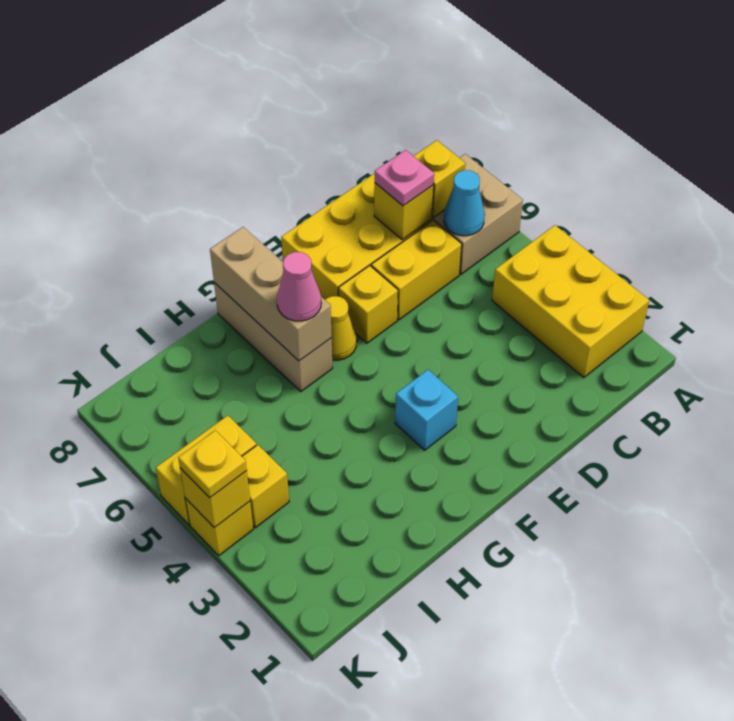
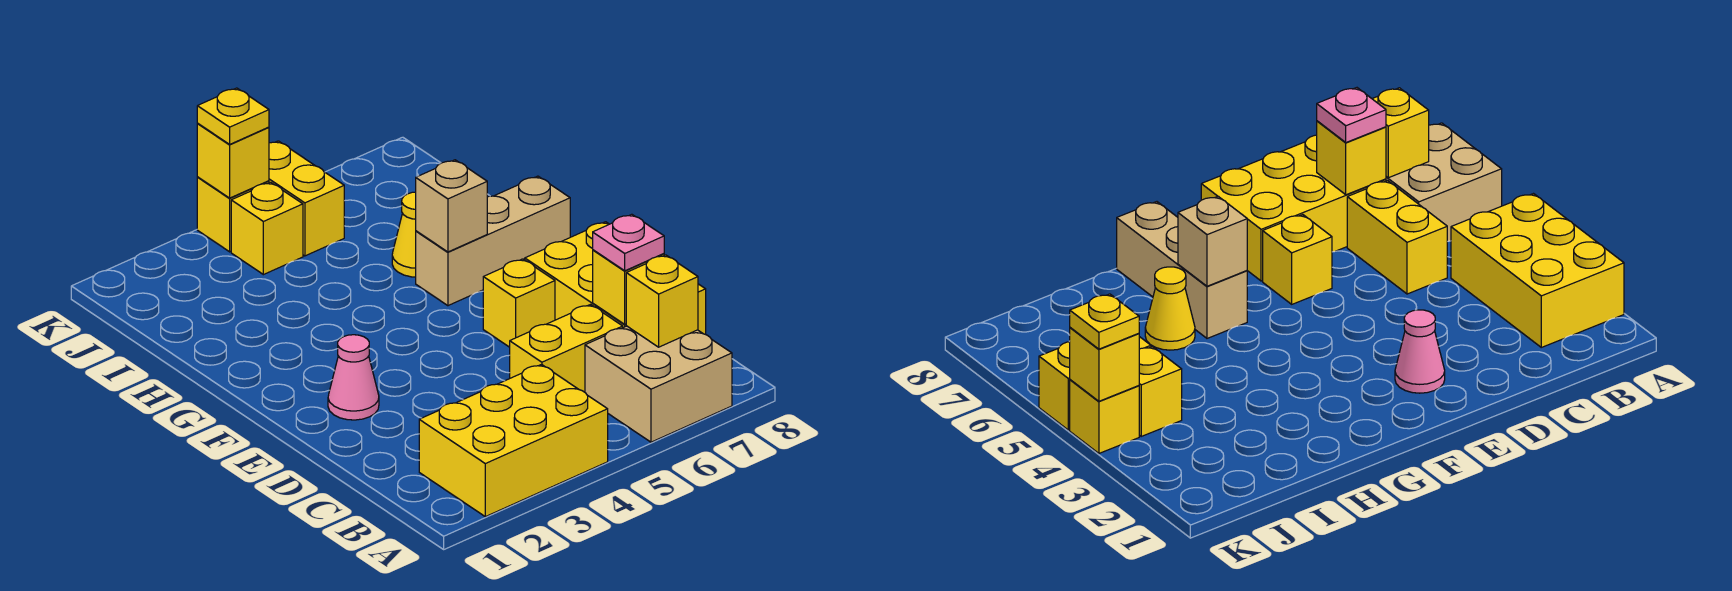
cyan cone B6 level 2 -> none
yellow brick C6:D6 level 1 -> yellow brick C5:C6 level 1
cyan brick F3 level 1 -> none
yellow cone F6 level 1 -> yellow cone H6 level 1
tan brick G6:G8 level 2 -> tan brick G6 level 2
pink cone G6 level 3 -> pink cone E2 level 1

